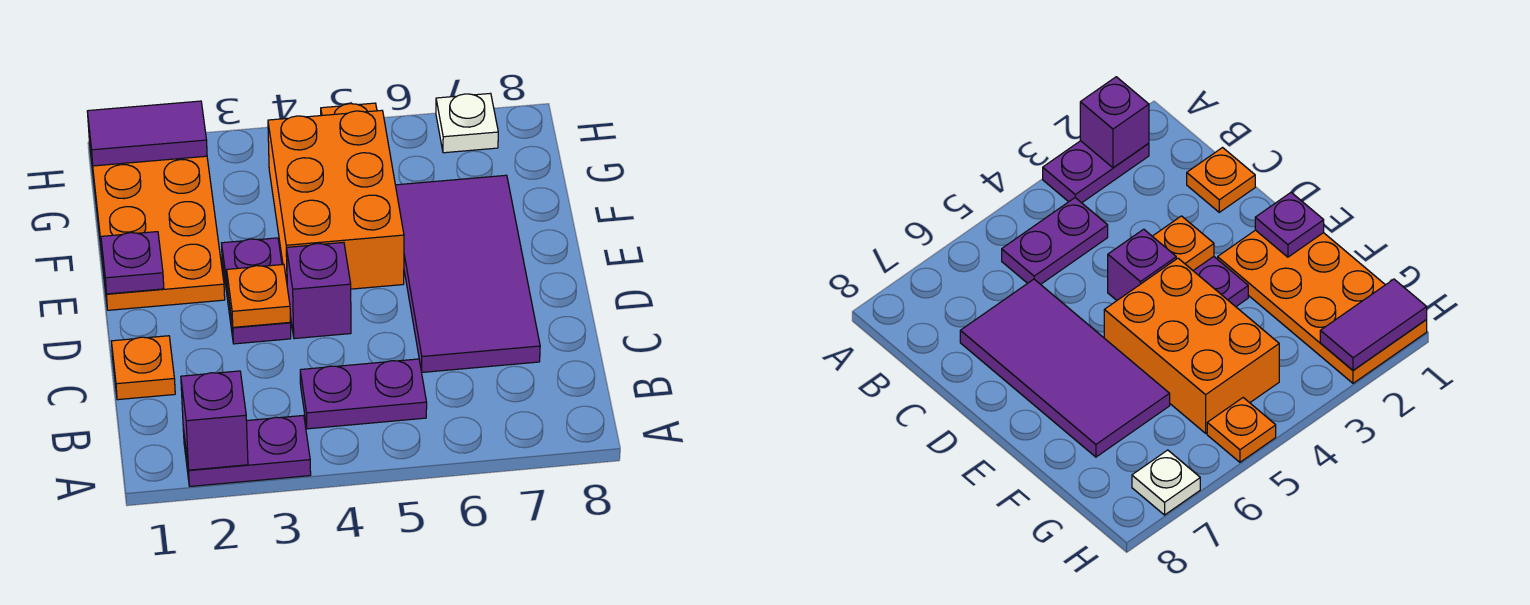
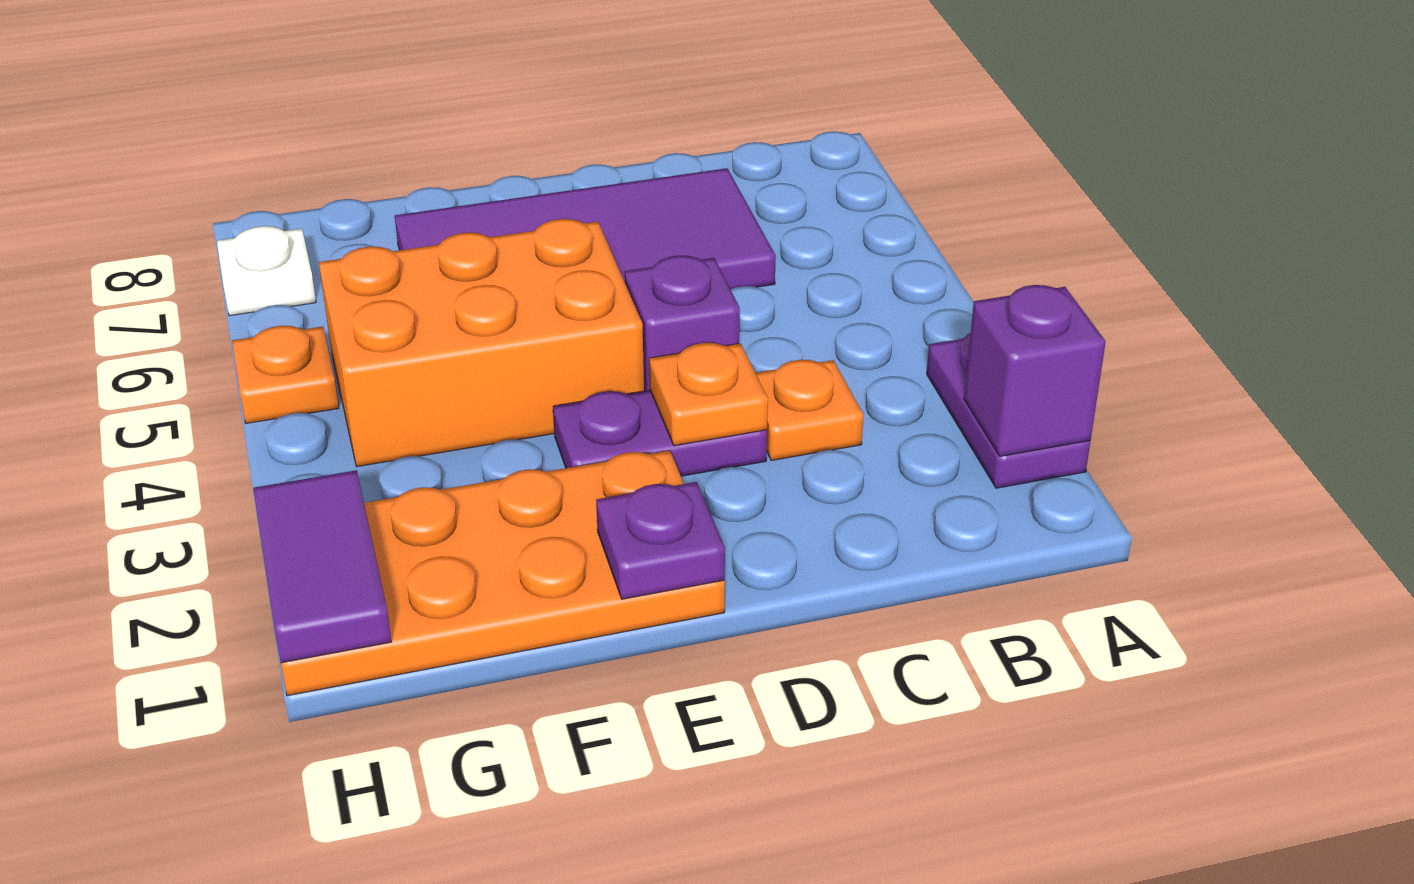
purple plate B4:B5 level 1 -> none
orange plate C1 level 1 -> orange plate C3 level 1

